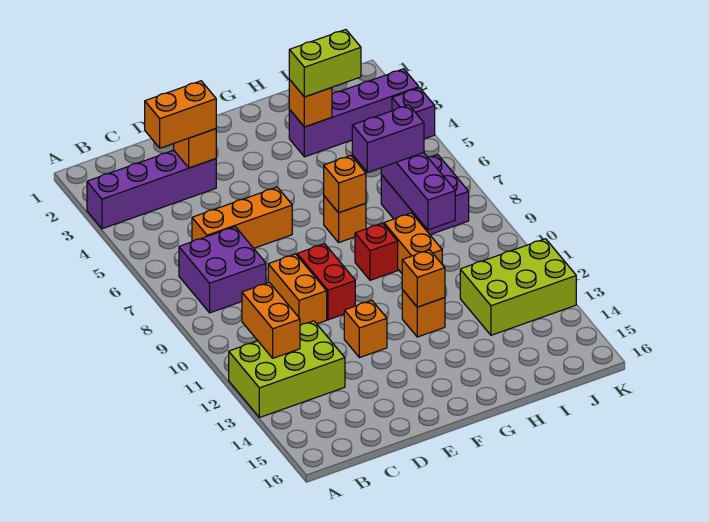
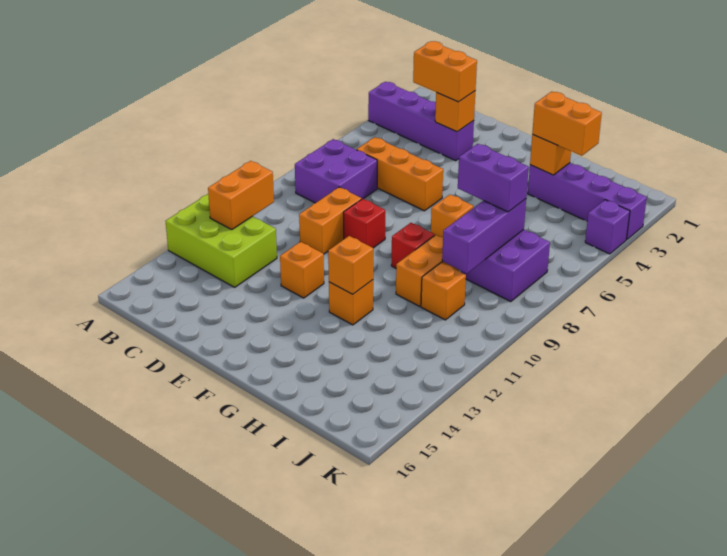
red brick E9:E10 level 1 -> red brick E9 level 1
orange brick G7 level 2 -> orange brick I10 level 1
lime brick H3:I3 level 3 -> orange brick H3:I3 level 3
lime brick I12:K13 level 1 -> none

